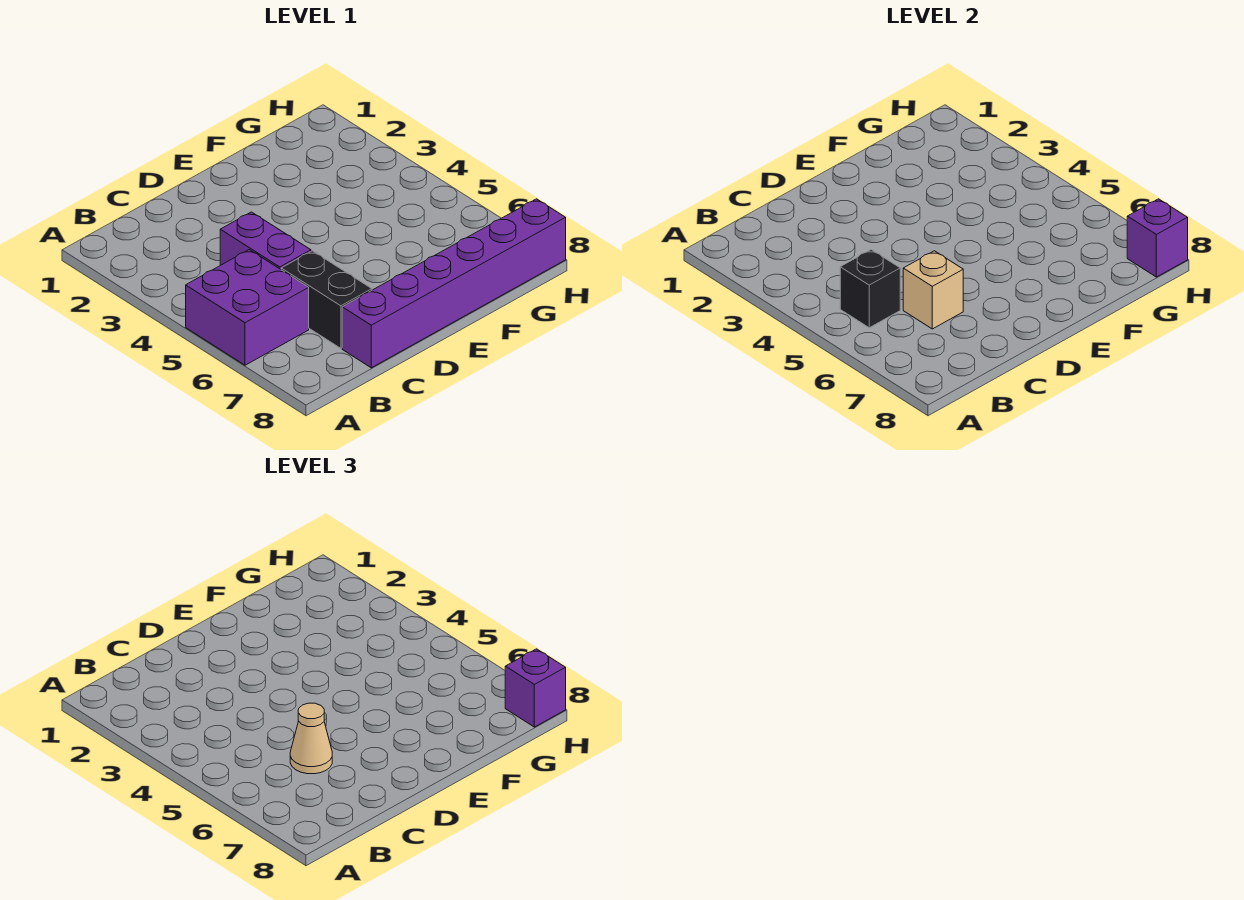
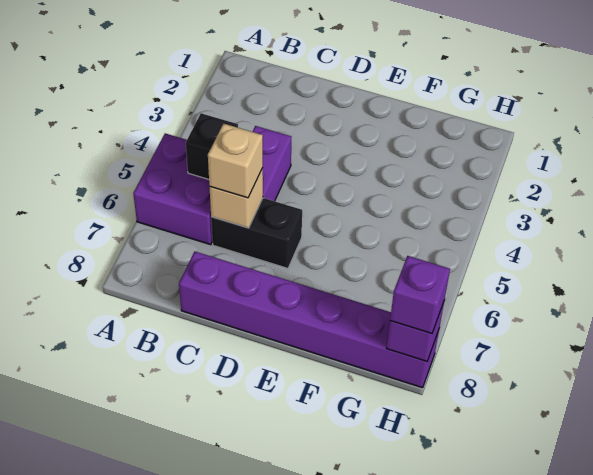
black brick C6:C7 level 1 -> black brick C6:D6 level 1
tan cone C6 level 3 -> tan brick C6 level 3

